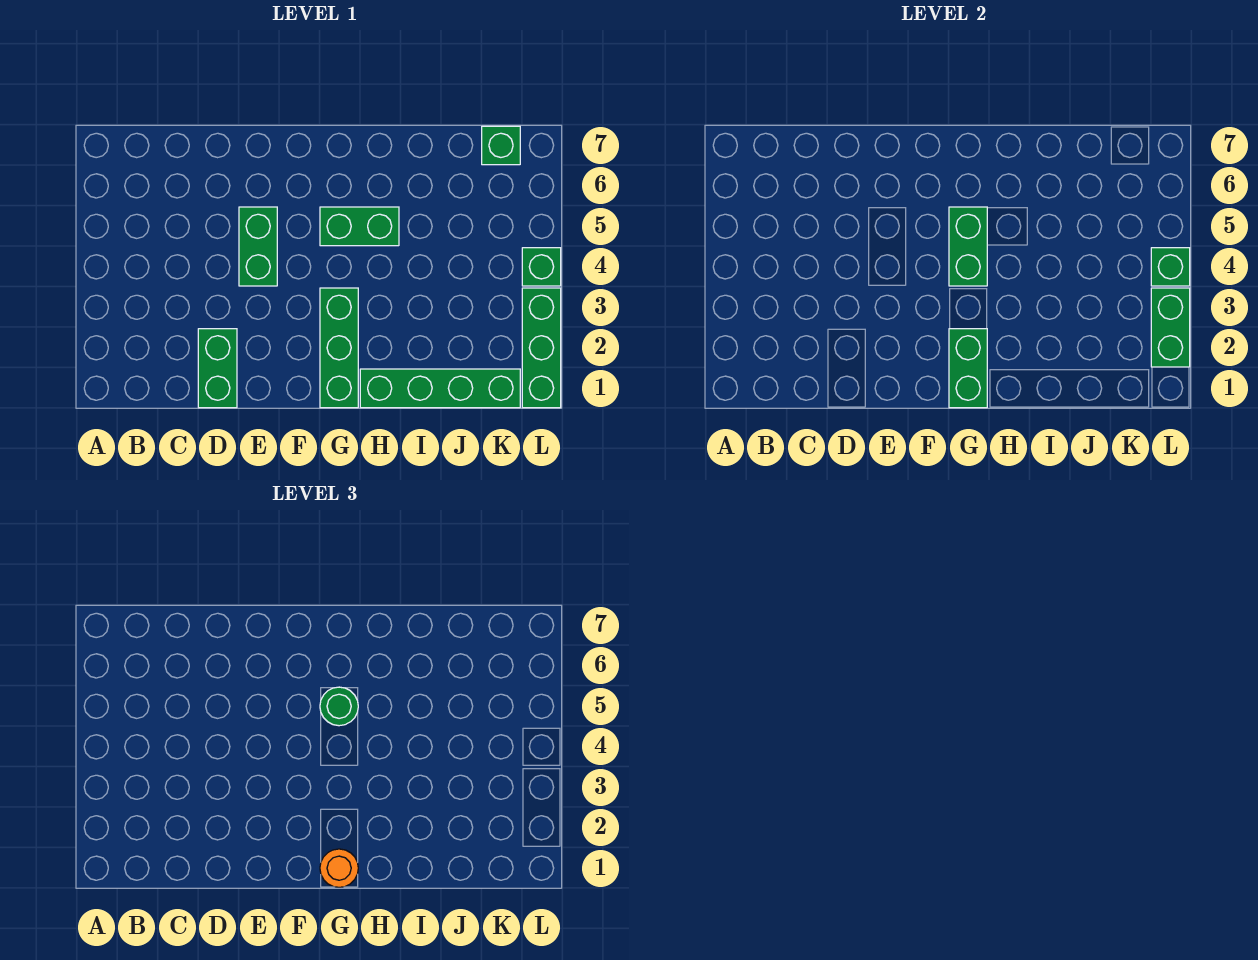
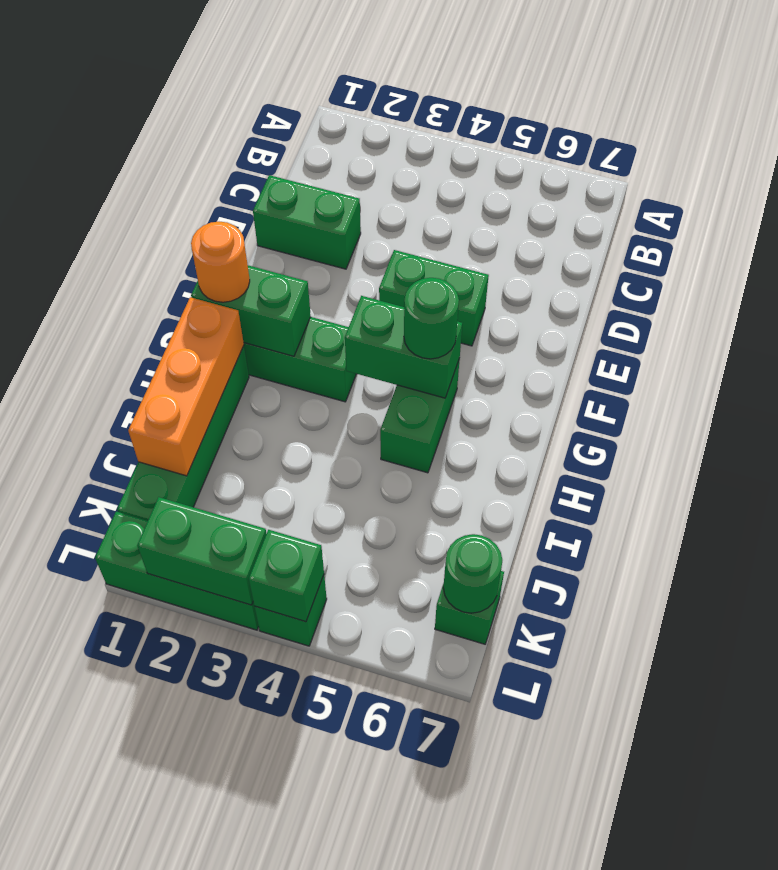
none -> orange brick H1:J1 level 2
none -> green round brick K7 level 2

